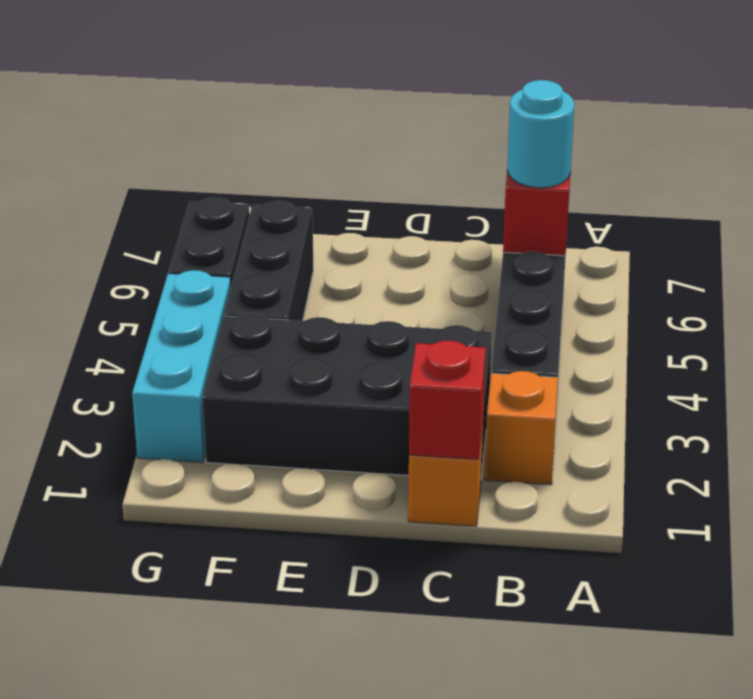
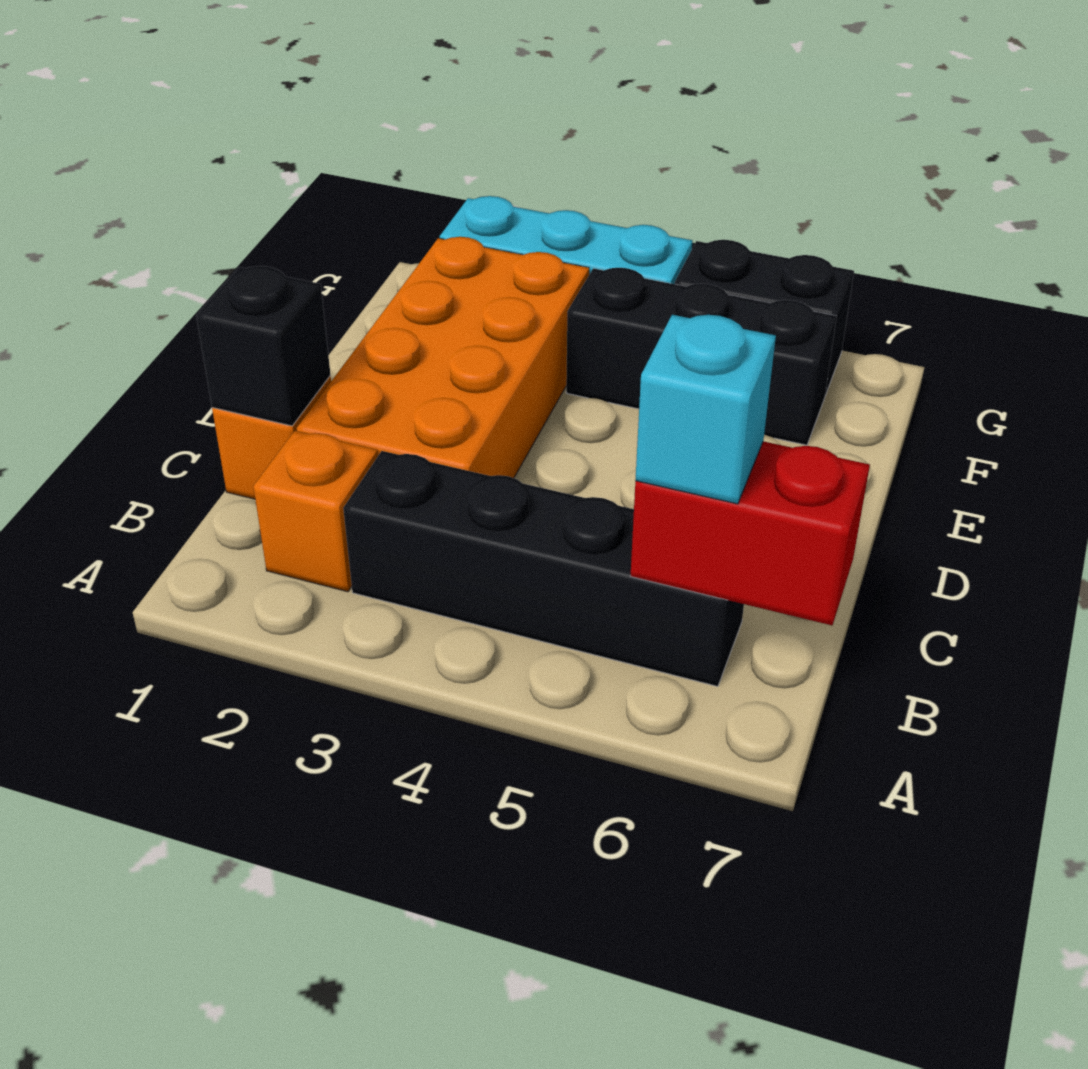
cyan round brick B6 level 3 -> cyan brick B6 level 3
red brick C1 level 2 -> black brick C1 level 2
black brick C2:F3 level 1 -> orange brick C2:F3 level 1

